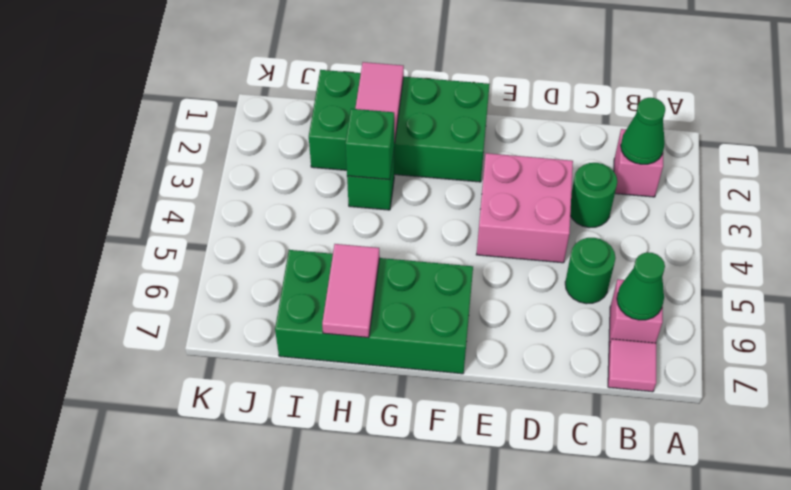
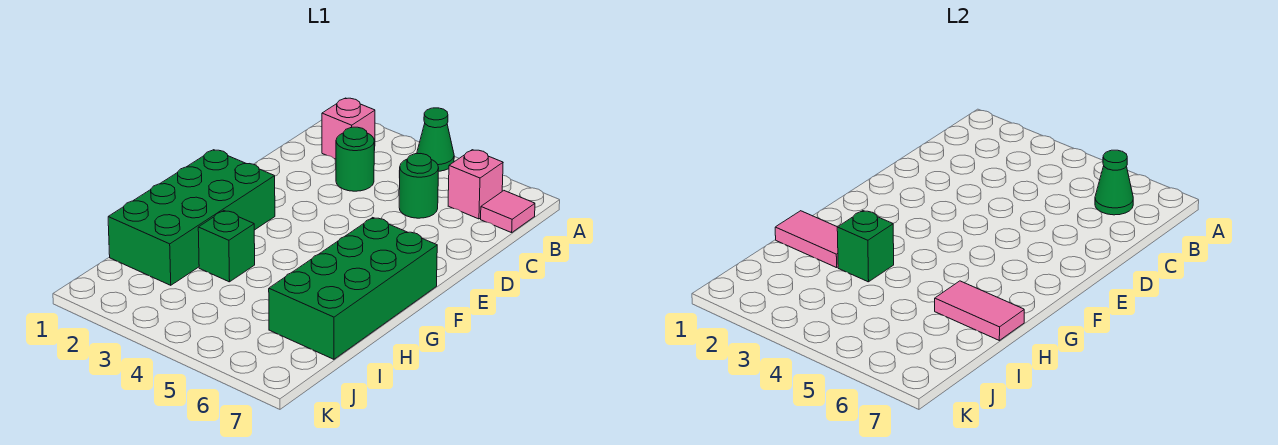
green cone B2 level 2 -> green cone A4 level 1
pink brick D3:E4 level 1 -> none

